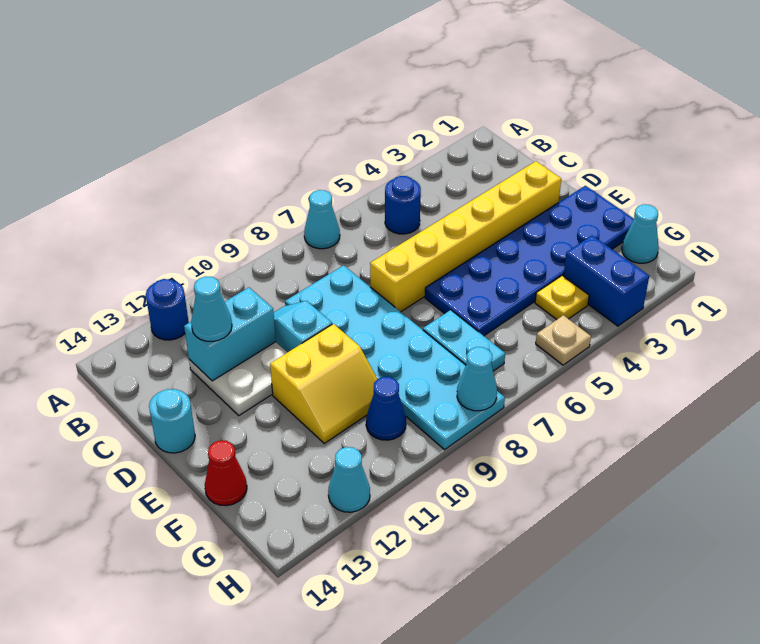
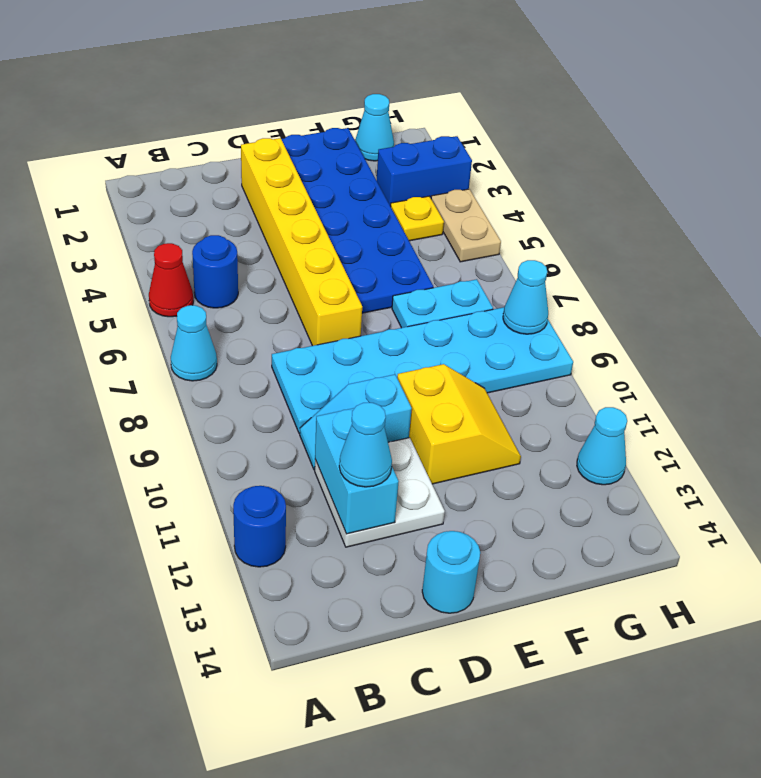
red cone F14 level 1 -> red cone A5 level 1
blue cone G10 level 1 -> none
tan plate H5 level 1 -> tan plate H4:H5 level 1

